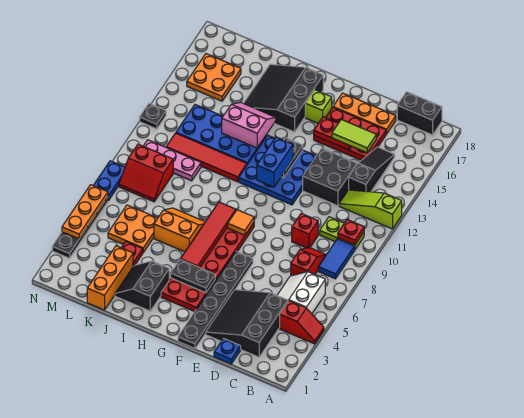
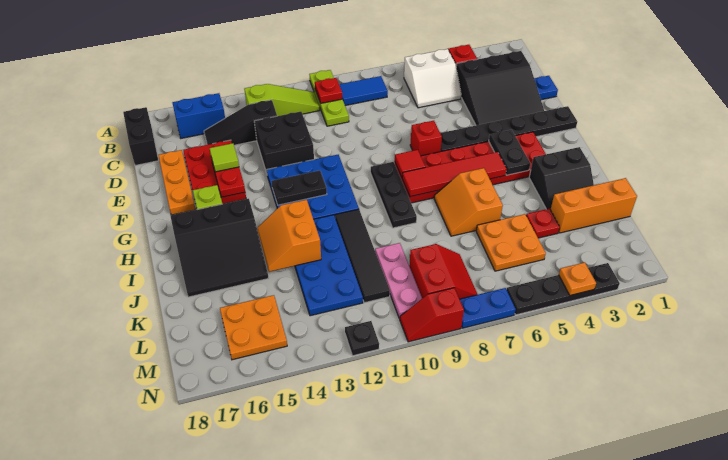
lime slope A12:C12 level 1 top A -> lime slope B11:B13 level 1 top 13
lime plate B10:C10 level 1 -> lime plate A10:C10 level 1
red slope C7:C8 level 1 top 7 -> red slope N9:N10 level 1 top 9
red brick D9 level 1 -> red brick F7 level 1
lime tile D15:E15 level 3 -> lime tile E15 level 3
orange tile G8 level 2 -> red tile G8 level 2
none -> black plate G9:I9 level 1
blue brick G11:G12 level 3 -> blue brick B15:B16 level 1
red tile I11:L11 level 1 -> black tile I11:L11 level 1
pink slope I13:J14 level 2 top 13 -> orange slope I13:J14 level 2 top 13
orange plate N4:N6 level 2 -> orange plate N4 level 2

